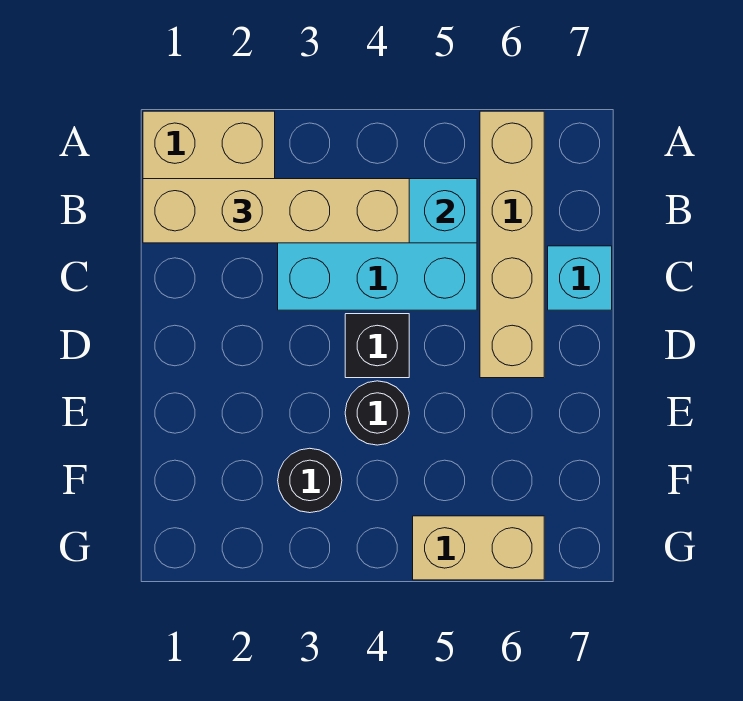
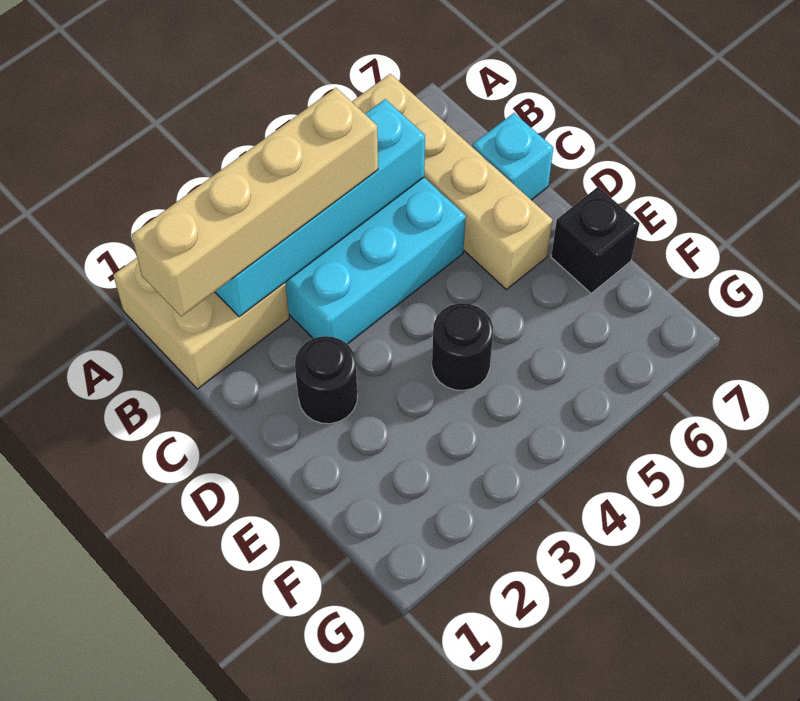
black brick D4 level 1 -> black brick E7 level 1
black round brick F3 level 1 -> black round brick D2 level 1
tan brick G5:G6 level 1 -> none

